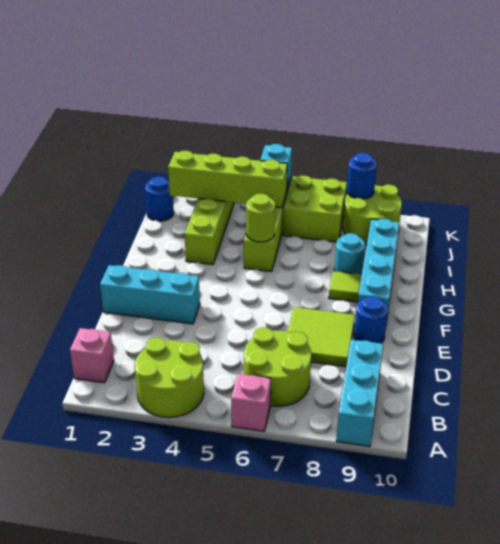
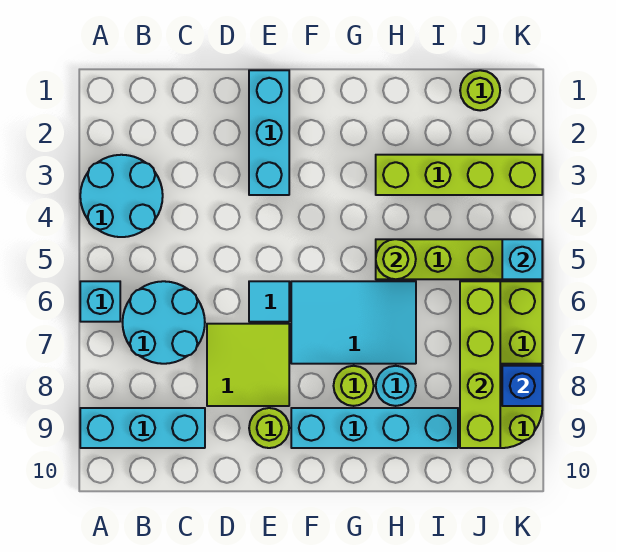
lime round brick A3:B4 level 1 -> cyan round brick A3:B4 level 1
pink brick A6 level 1 -> cyan brick A6 level 1
pink brick B1 level 1 -> none
lime round brick B6:C7 level 1 -> cyan round brick B6:C7 level 1
none -> cyan tile E6 level 1
blue round brick E9 level 1 -> lime round brick E9 level 1
none -> cyan tile F6:H7 level 1
lime tile G8 level 1 -> lime round brick G8 level 1
blue round brick J1 level 1 -> lime round brick J1 level 1
lime brick J2:J5 level 2 -> lime brick J6:J9 level 2
blue round brick K8 level 2 -> blue brick K8 level 2

